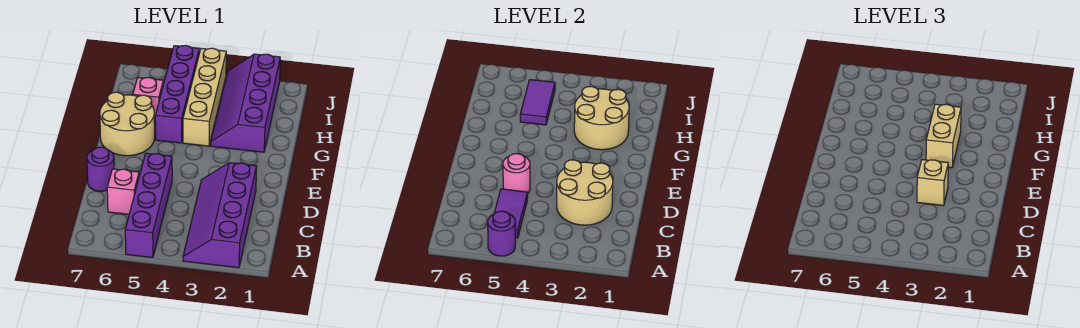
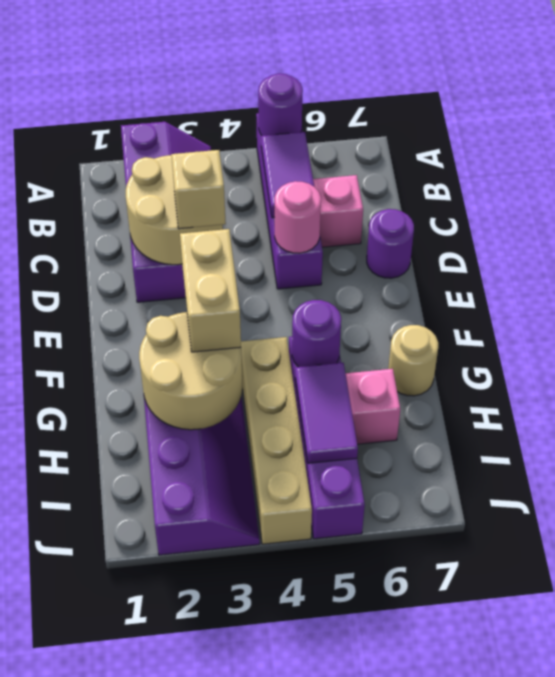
tan round brick F6:G7 level 1 -> tan round brick G7 level 1
none -> purple round brick G5 level 2

